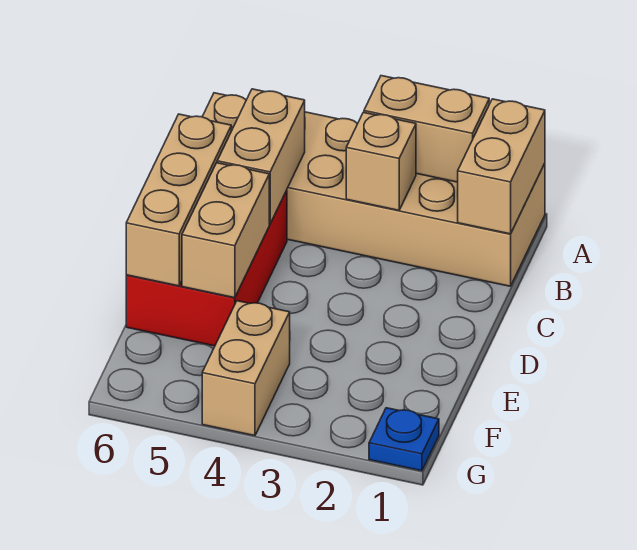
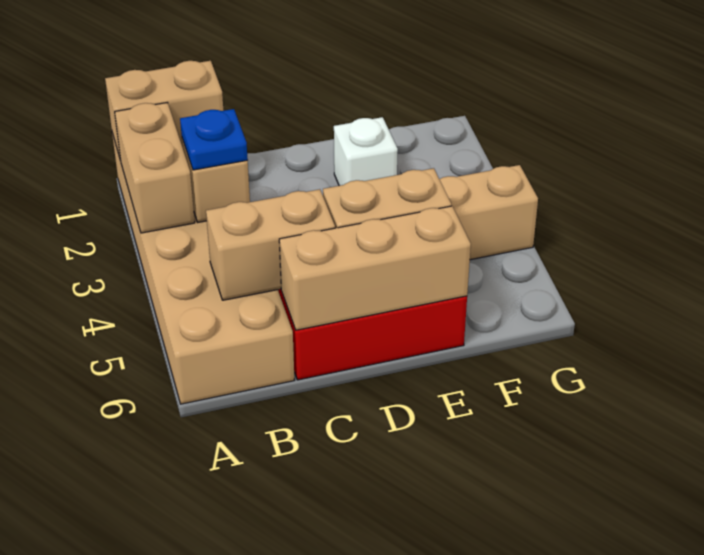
none -> white brick E2 level 1
blue plate G1 level 1 -> blue plate B3 level 3

